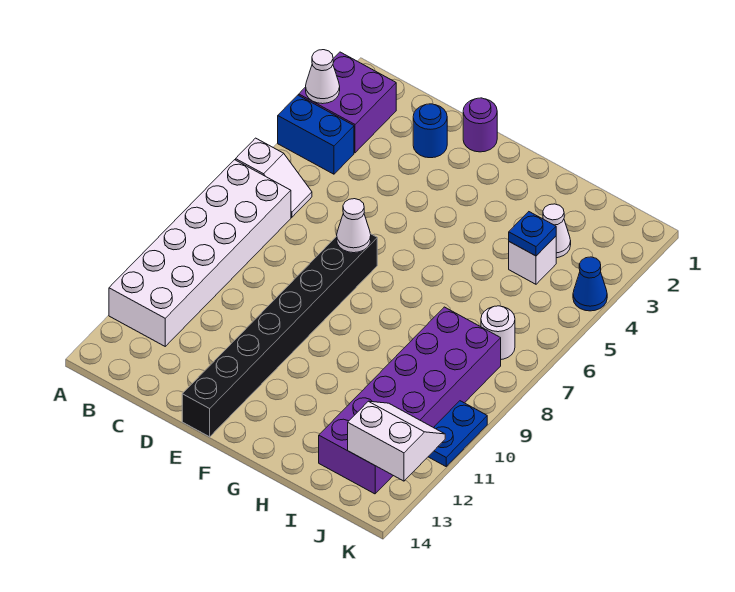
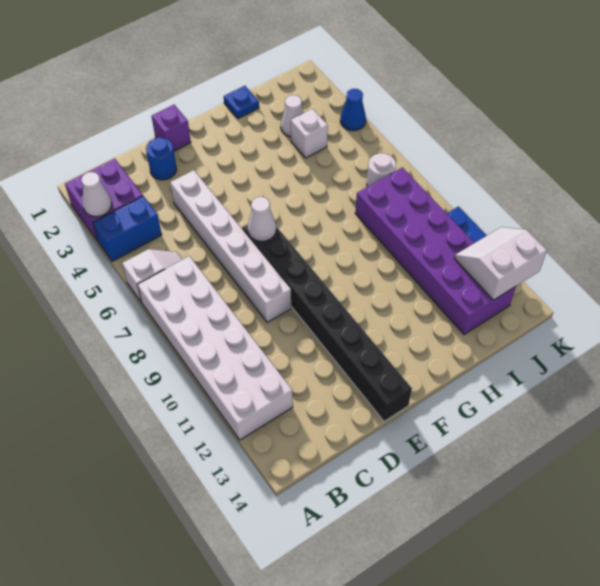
none -> white brick D4:D9 level 1
purple round brick E1 level 1 -> purple brick E1 level 1
blue plate I4 level 2 -> blue plate H1 level 1

